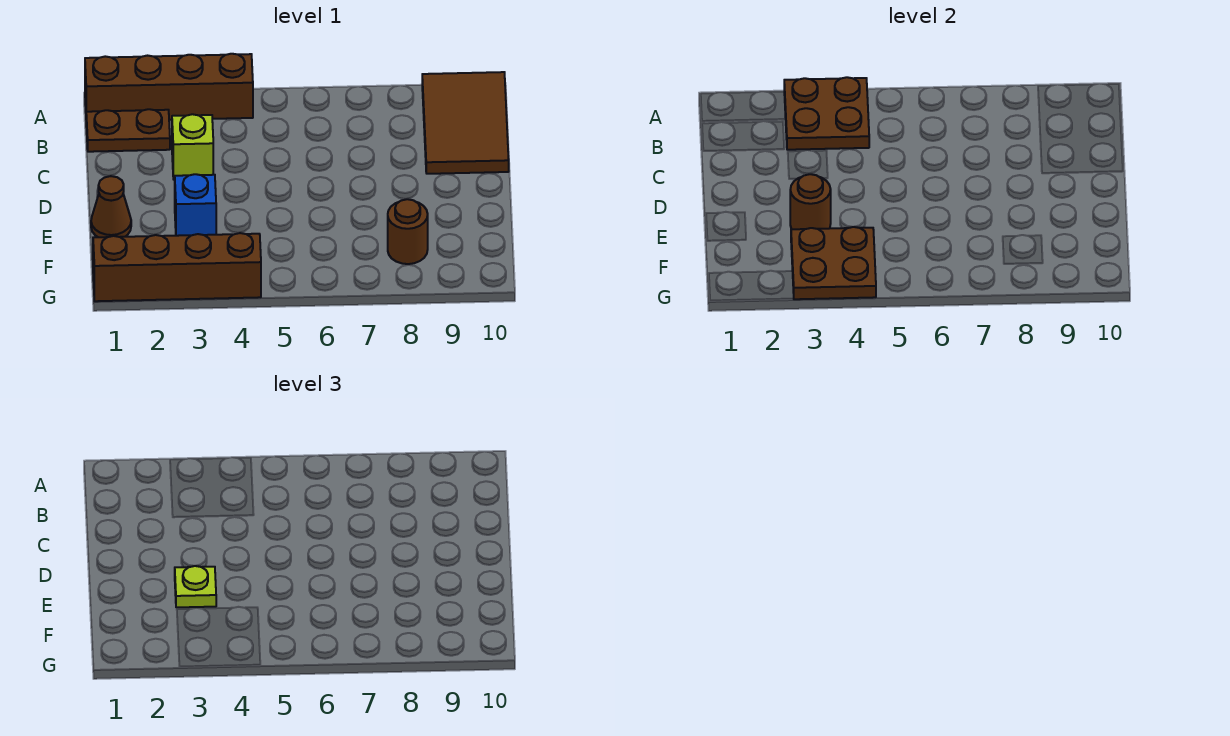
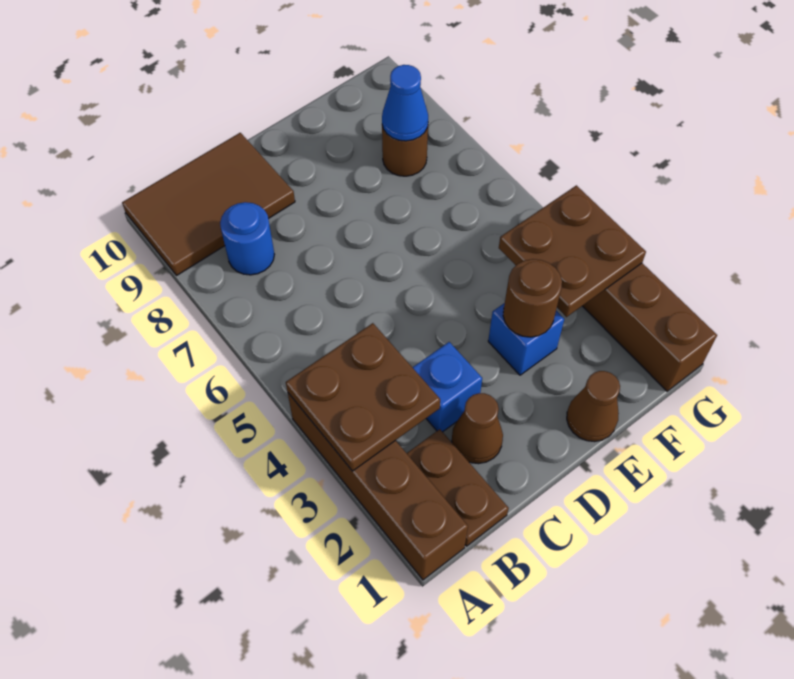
none -> blue round brick B8 level 1
none -> brown cone C2 level 1
lime brick C3 level 1 -> blue brick C3 level 1
lime plate E3 level 3 -> none
none -> blue cone F8 level 2

